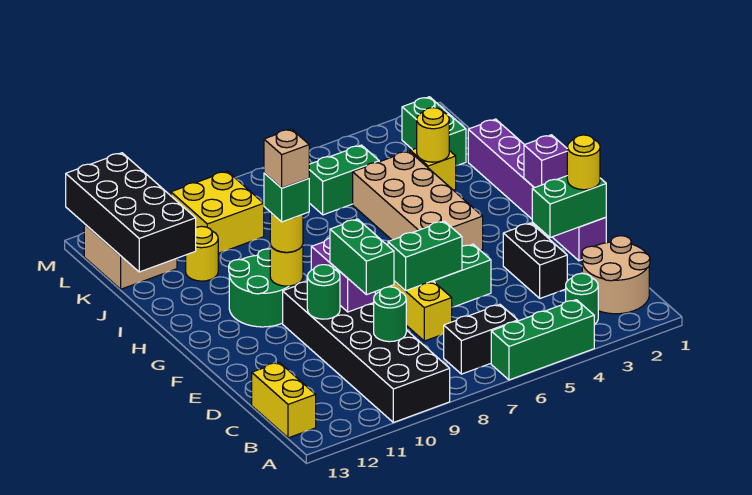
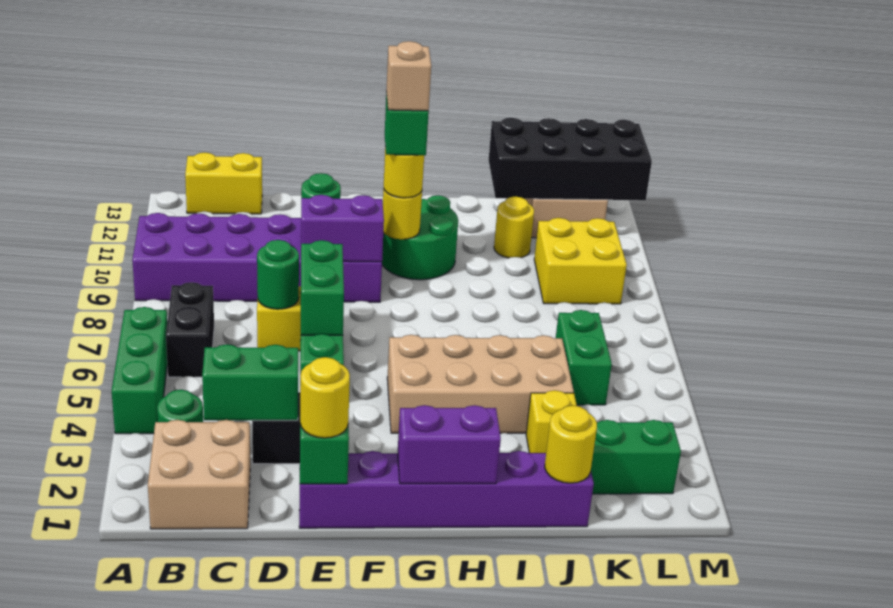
black brick A9:F10 level 1 -> purple brick A9:F10 level 1
tan round brick B1:C2 level 1 -> tan brick B1:C2 level 1
green round brick C9 level 2 -> green round brick D7 level 2
green brick D9:E9 level 3 -> green brick C3:D3 level 2
purple brick G1 level 2 -> purple brick G1:H1 level 2
yellow round brick J3 level 2 -> yellow round brick J1 level 2

